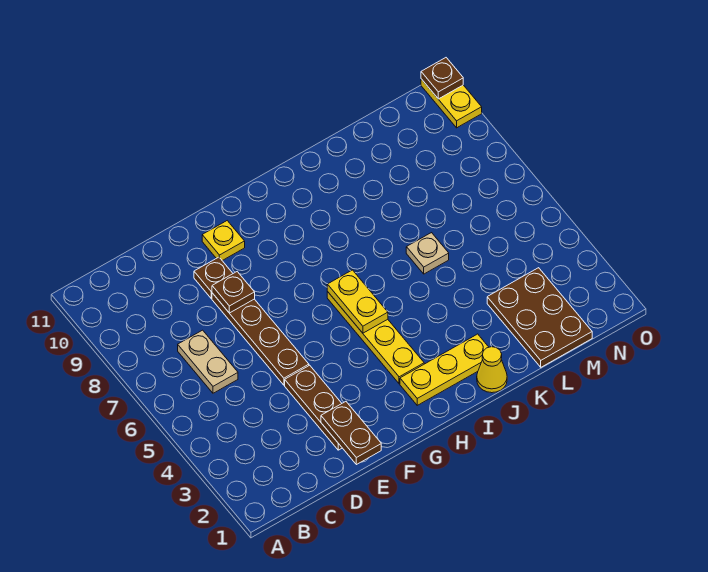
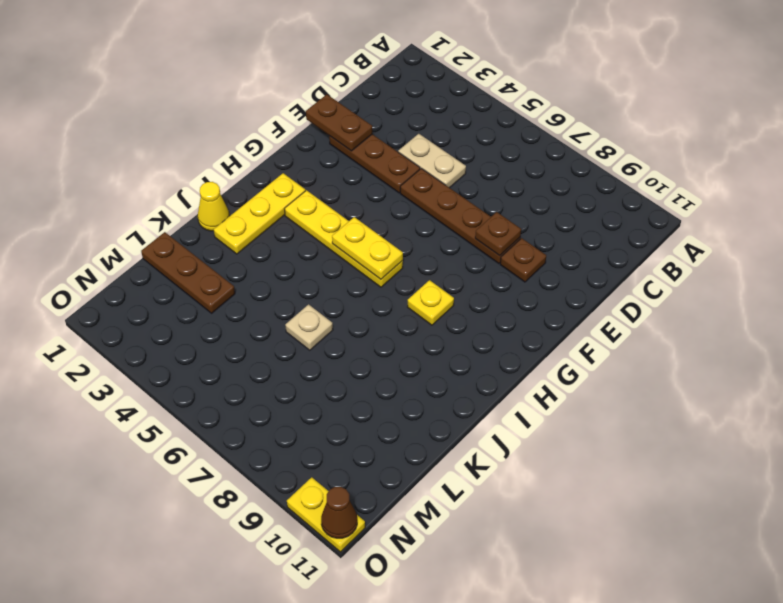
tan plate C6:C7 level 1 -> tan plate D4:D5 level 1
yellow plate F10 level 1 -> yellow plate H8 level 1
brown plate L1:M3 level 1 -> brown plate L1:L3 level 1
brown plate O11 level 2 -> brown cone O11 level 2

